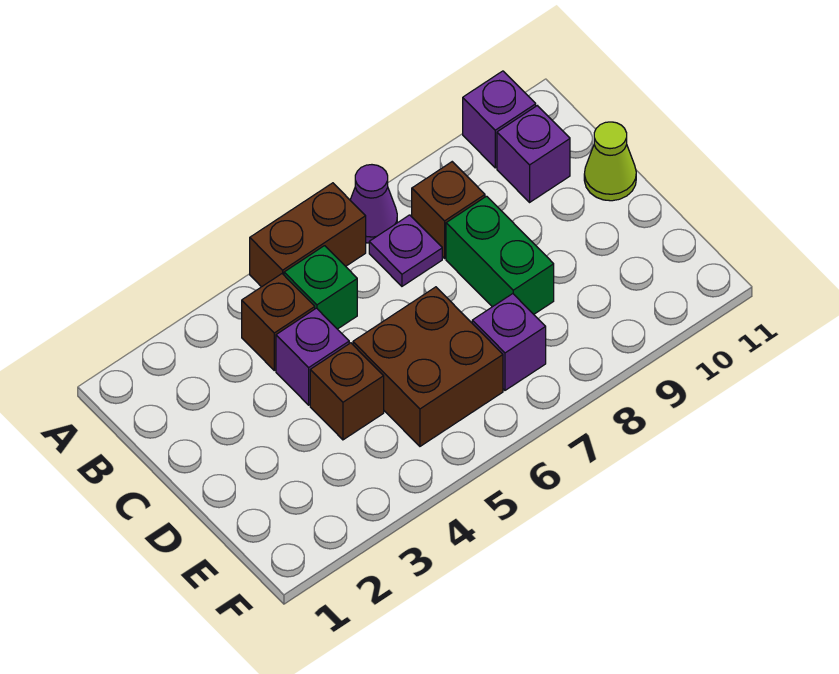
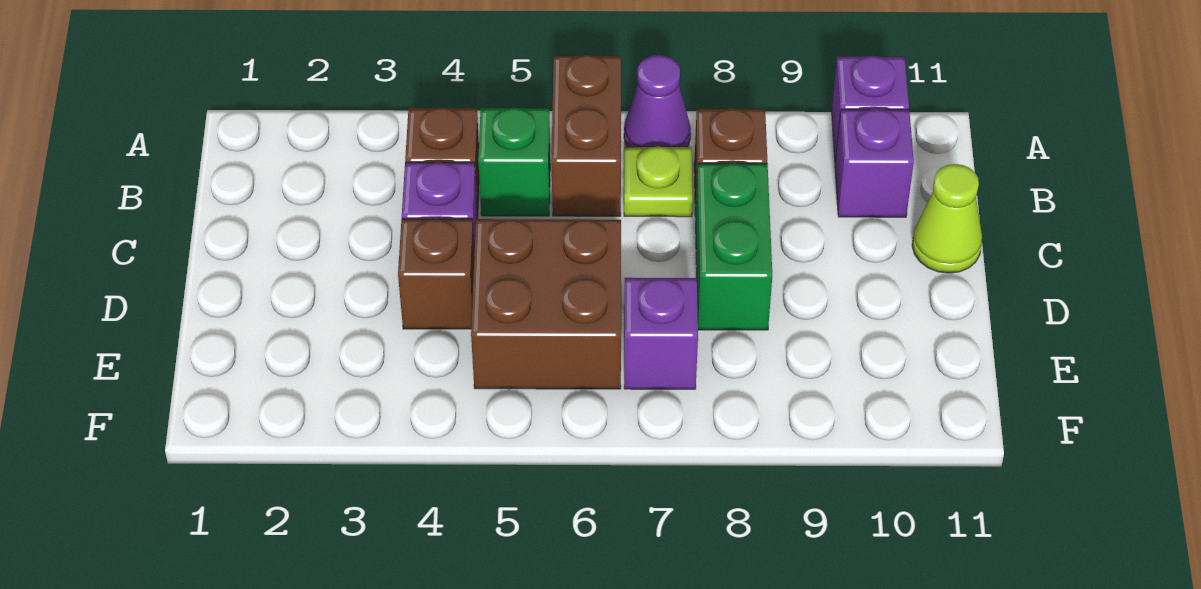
brown brick A5:A6 level 1 -> brown brick A6:B6 level 1
purple plate B7 level 1 -> lime plate B7 level 1

